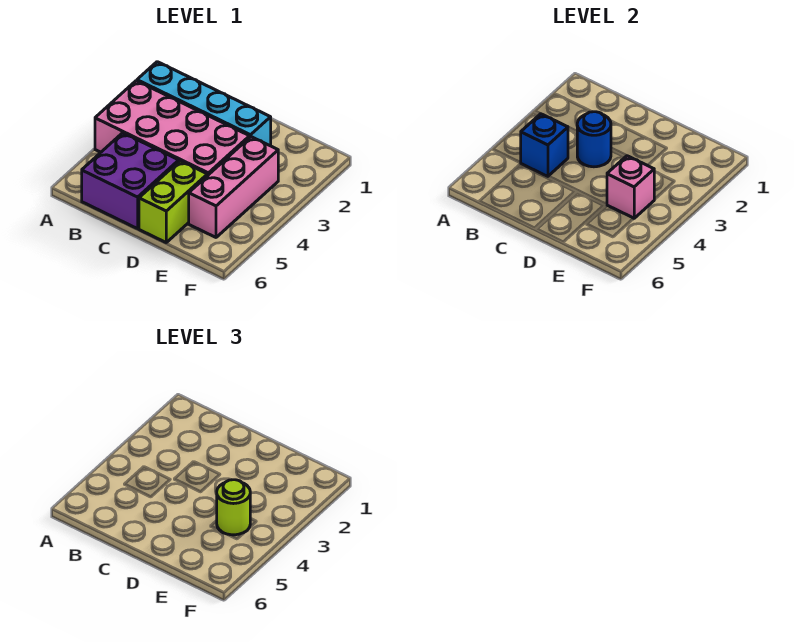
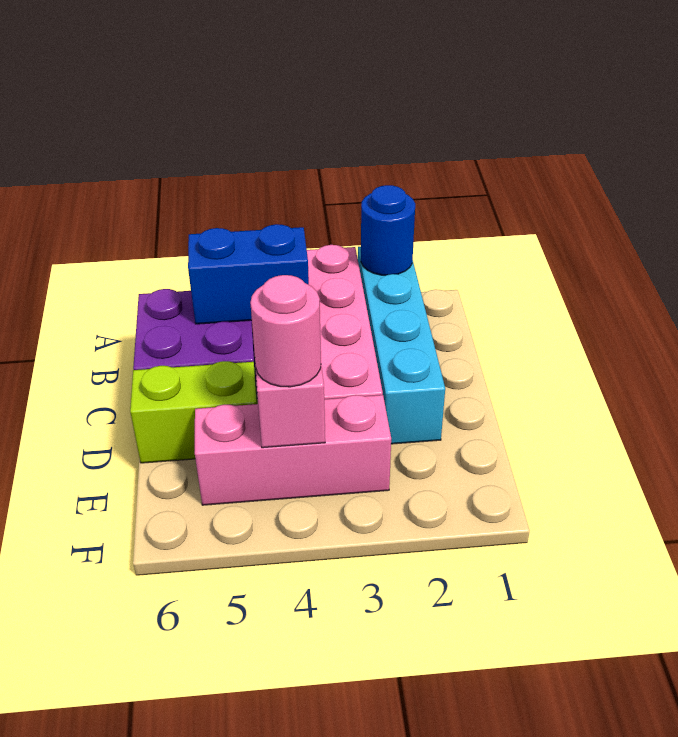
blue brick B4 level 2 -> blue brick B4:B5 level 2
blue round brick C3 level 2 -> blue round brick A2 level 2
lime round brick E4 level 3 -> pink round brick E4 level 3

